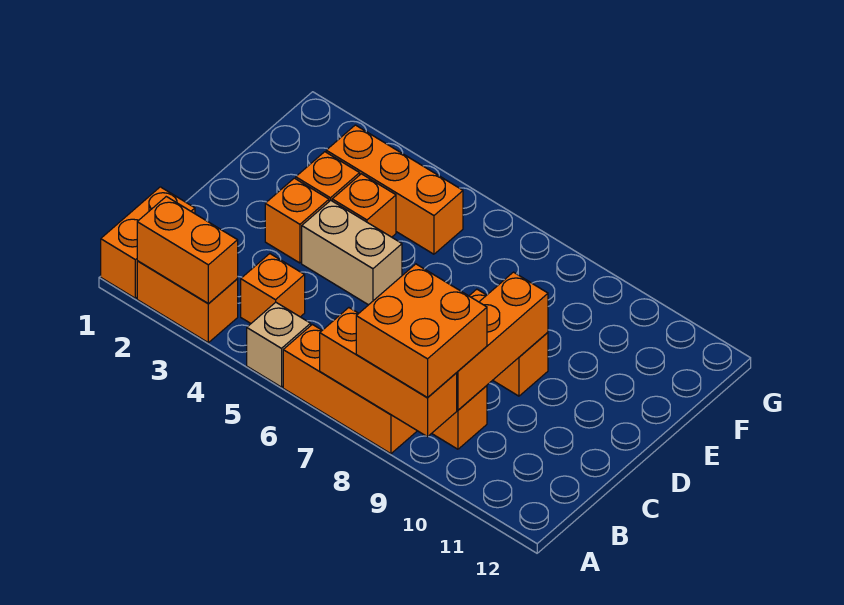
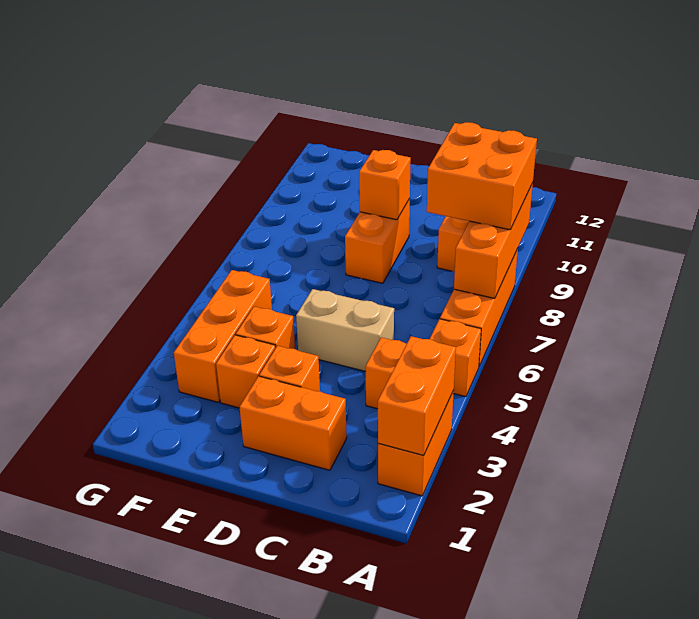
orange brick A1:B1 level 1 -> orange brick C2:D2 level 1
tan brick A5 level 1 -> orange brick A5 level 1
orange brick B9:D9 level 2 -> orange brick D9 level 2
tan brick D4:D5 level 1 -> tan brick C5:D5 level 1

